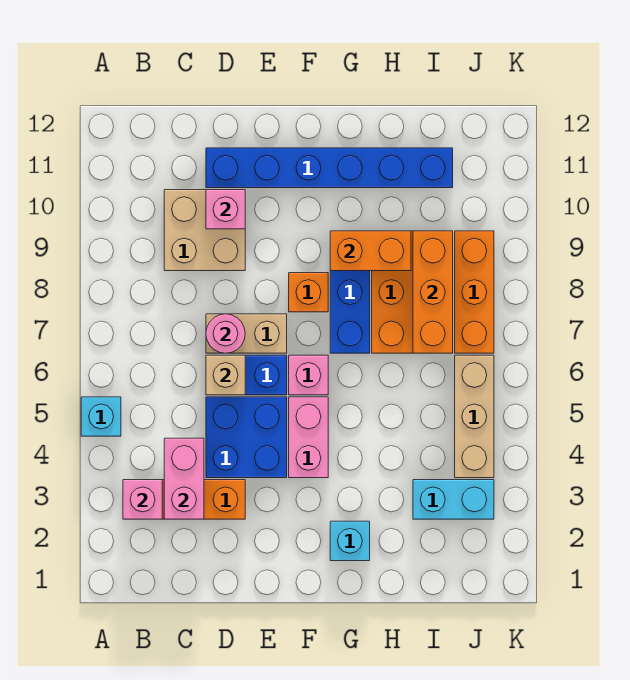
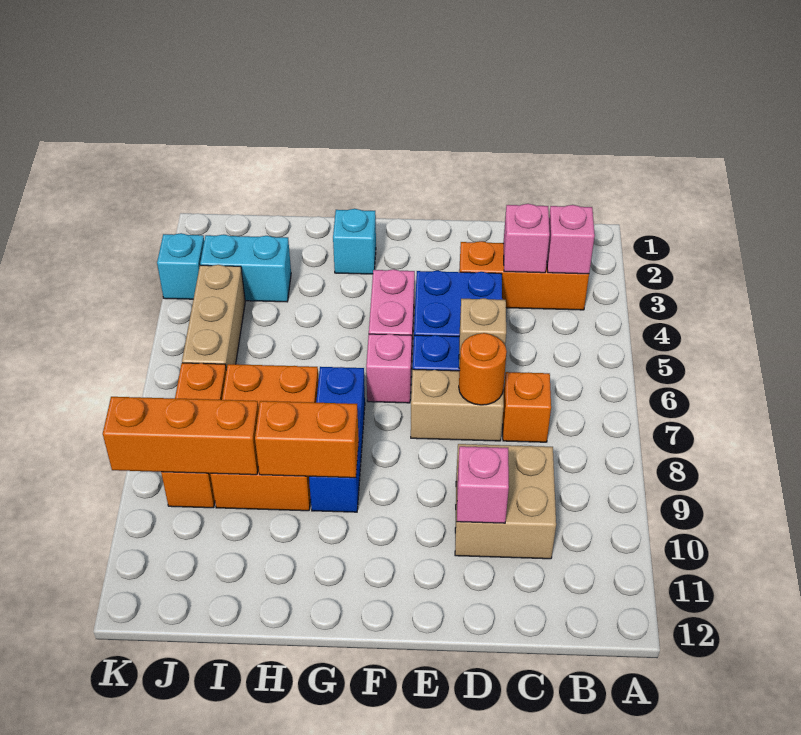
cyan brick A5 level 1 -> cyan brick K3 level 1
pink brick C3:C4 level 2 -> pink brick C3 level 2
pink round brick D7 level 2 -> orange round brick D7 level 2
blue brick D11:I11 level 1 -> none
orange brick F8 level 1 -> orange brick C7 level 1
orange brick I7:I9 level 2 -> orange brick I9:K9 level 2

